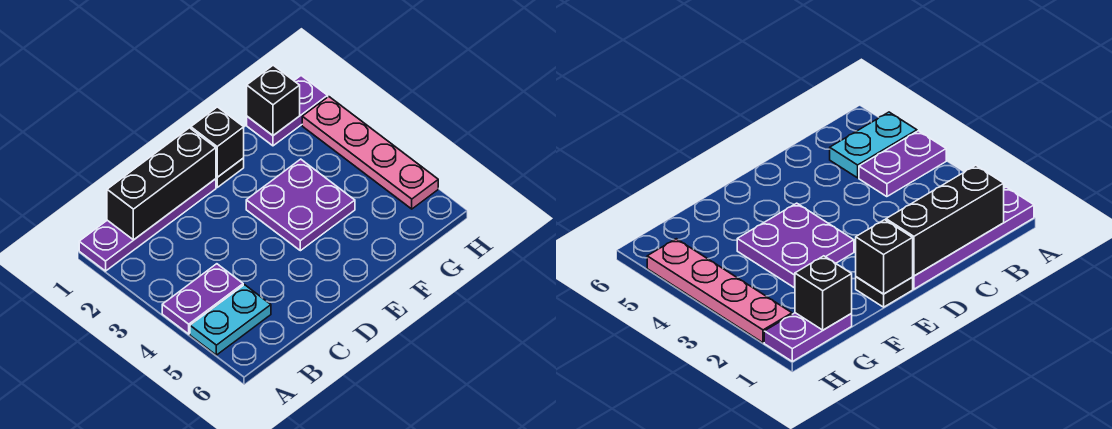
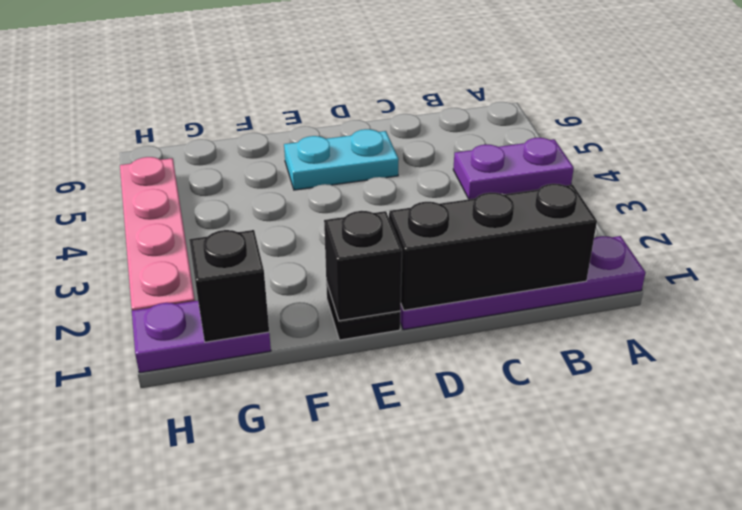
cyan plate A5:B5 level 1 -> cyan plate D5:E5 level 1
purple plate E3:F4 level 1 -> none

